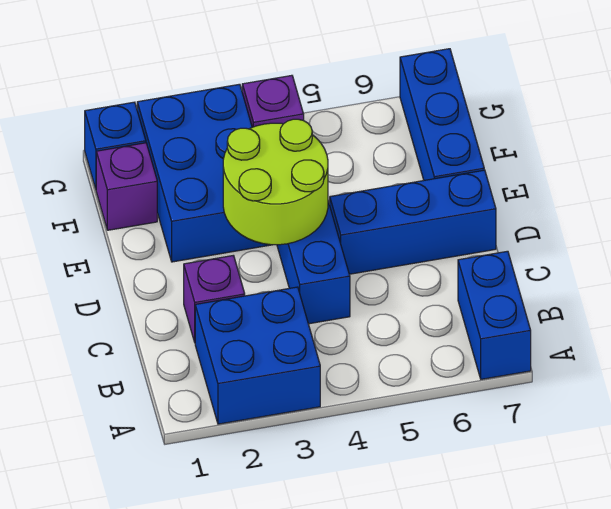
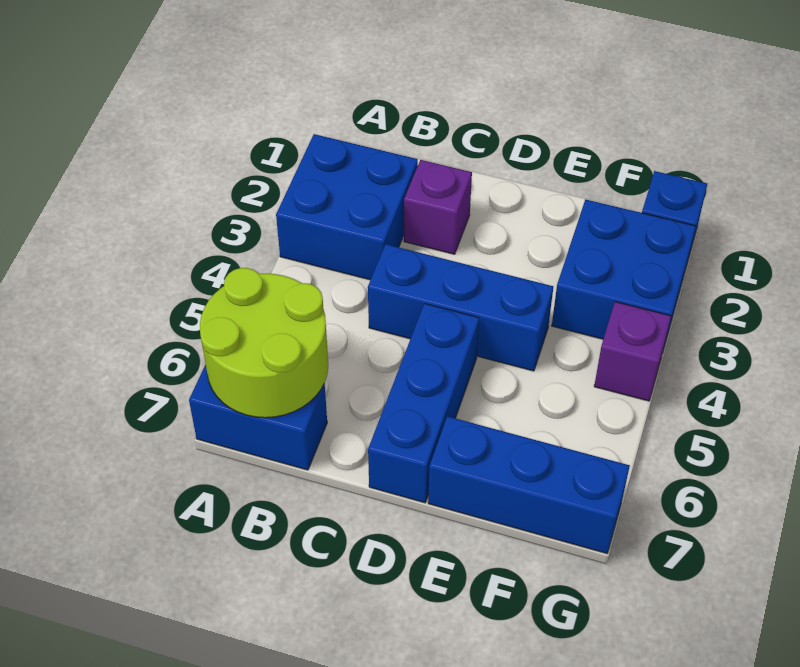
lime round brick D3:E4 level 2 -> lime round brick A6:B7 level 2
blue brick E2:G3 level 1 -> blue brick F2:G3 level 1
purple brick F1 level 1 -> none

